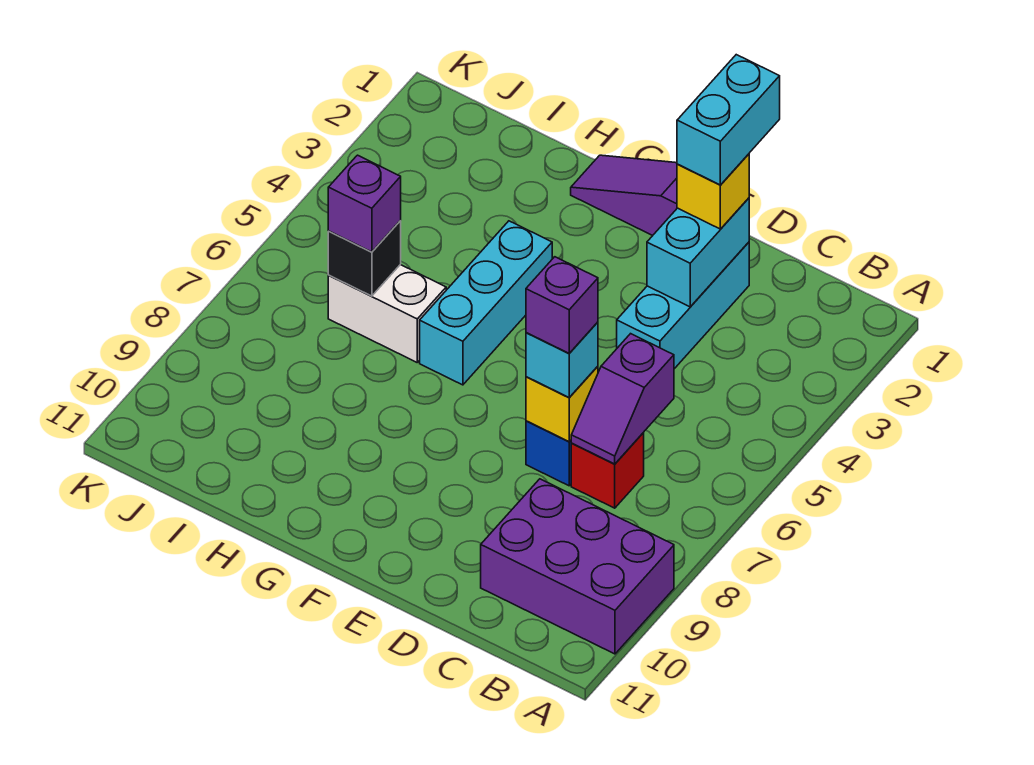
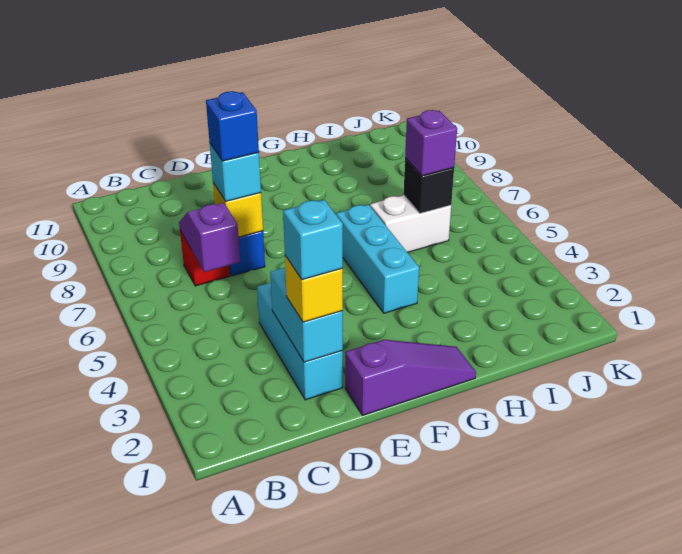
purple brick A9:C10 level 1 -> none
cyan brick D1:D2 level 4 -> cyan brick D2 level 4
purple brick D7 level 4 -> blue brick D7 level 4

